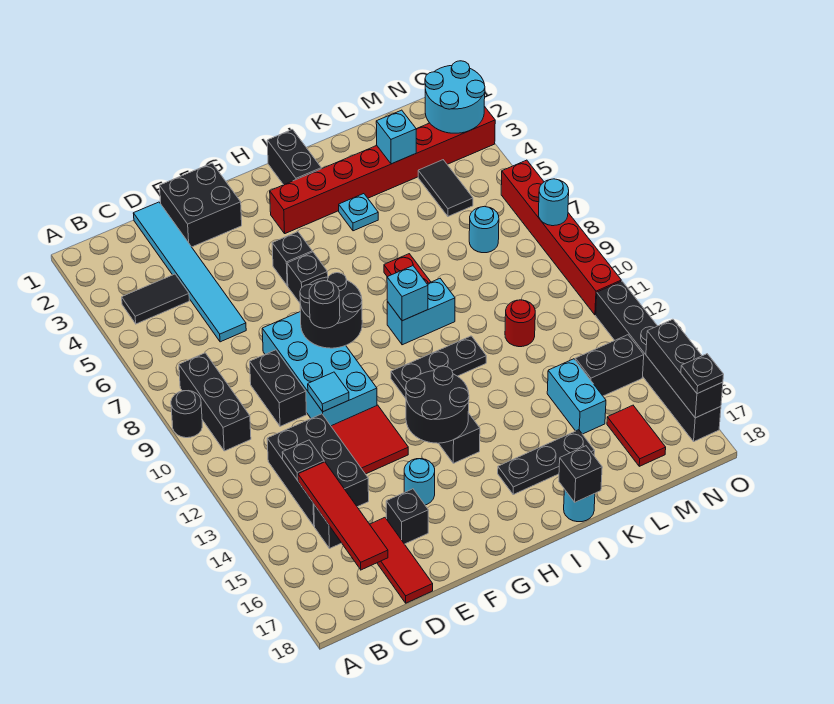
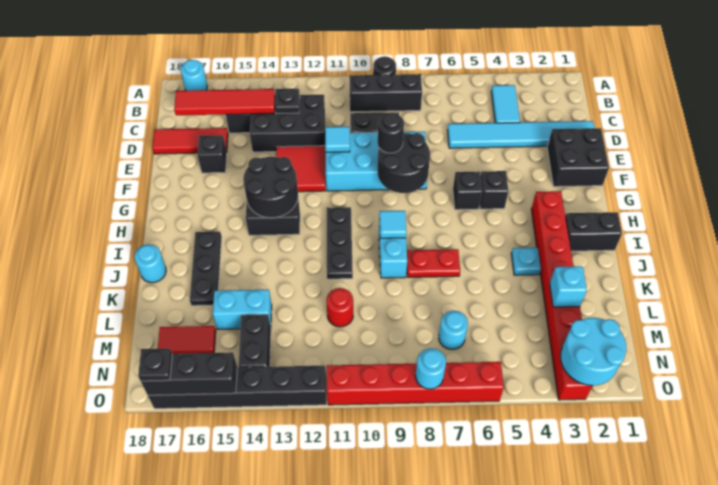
black tile B4:C4 level 1 -> cyan tile B4:C4 level 1
cyan round brick F15 level 1 -> cyan round brick A17 level 1
cyan brick I9 level 2 -> cyan tile I9 level 2
black brick J18 level 2 -> none
black tile M4:M5 level 1 -> none

